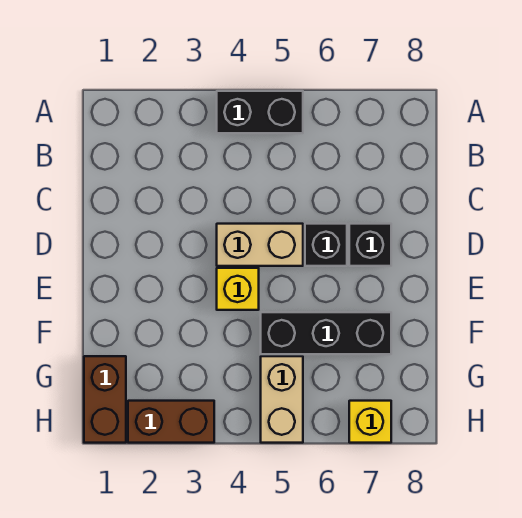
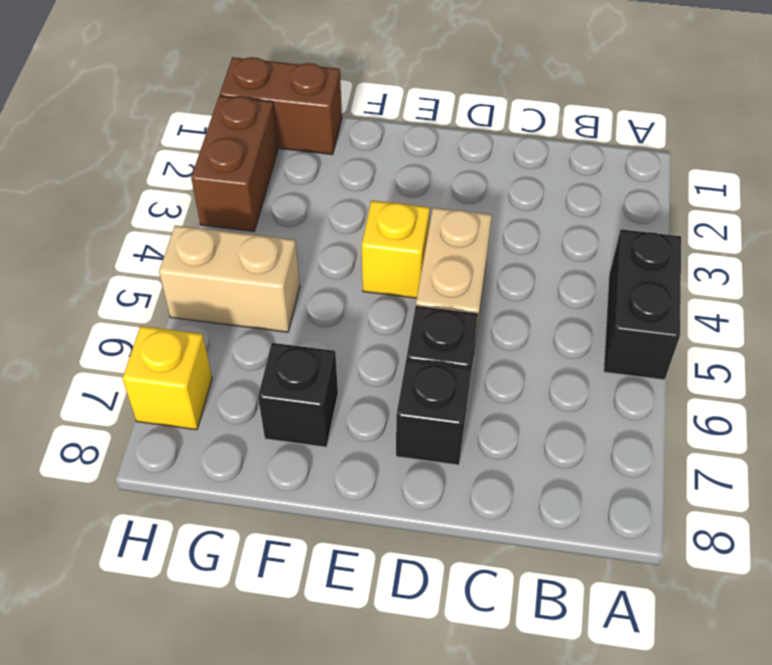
black brick F5:F7 level 1 -> black brick F7 level 1

